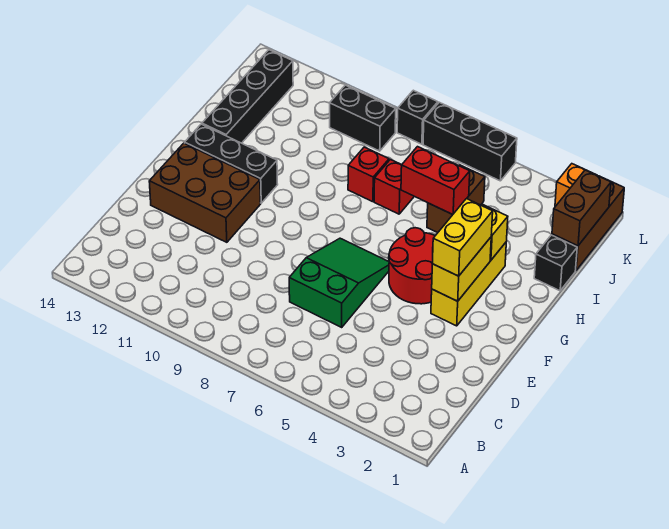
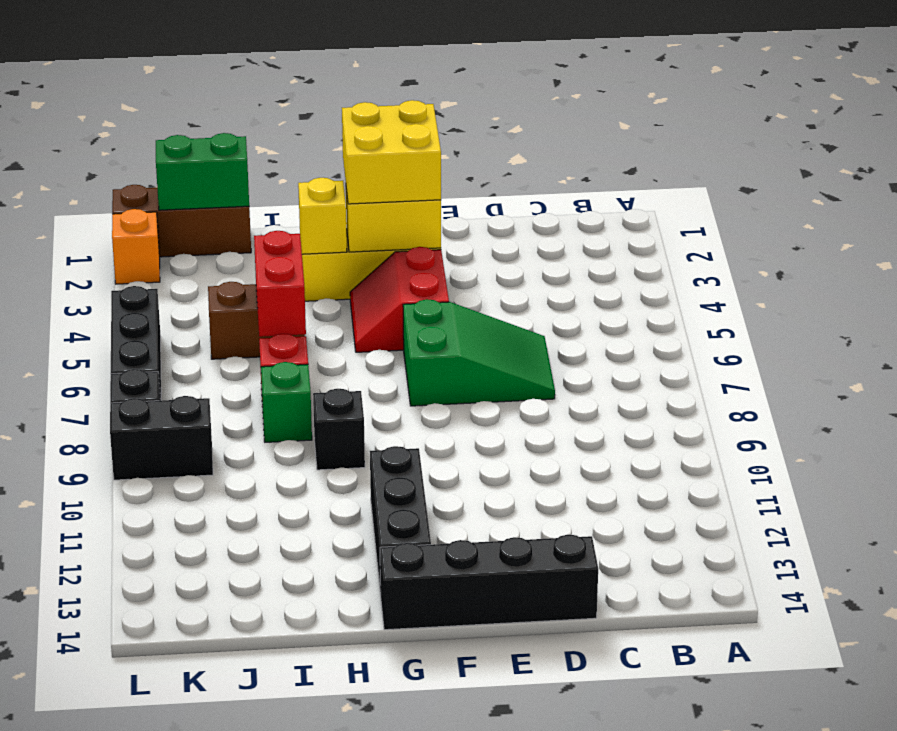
green slope D6:F7 level 1 top D -> green slope D6:F7 level 1 top F
brown brick E11:F13 level 1 -> none
yellow brick F3:G3 level 3 -> yellow brick F2:G3 level 3
red round brick F4:G5 level 1 -> red slope F4:G5 level 1 top F
black brick H13:K13 level 1 -> black brick D14:G14 level 1
black brick I1 level 1 -> black brick H9 level 1
red brick I8 level 1 -> green brick I8 level 1
brown brick J1:K1 level 2 -> green brick J1:K1 level 2
black brick K9:K10 level 1 -> black brick K9:L9 level 1

